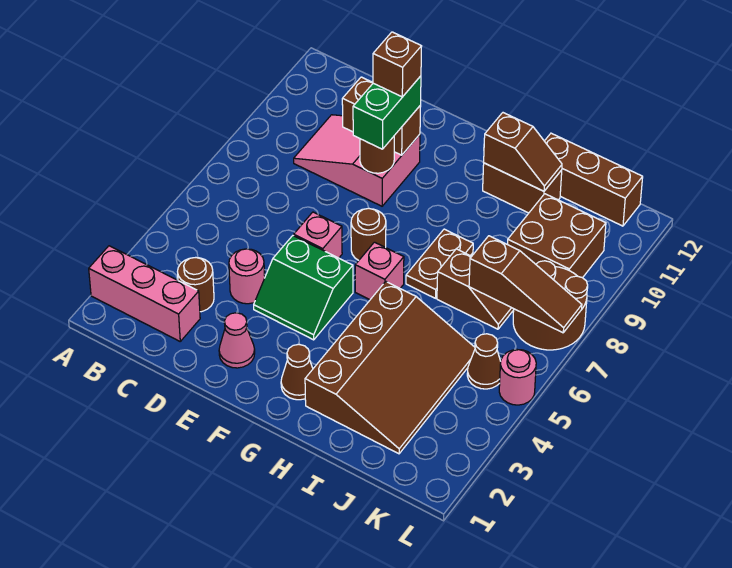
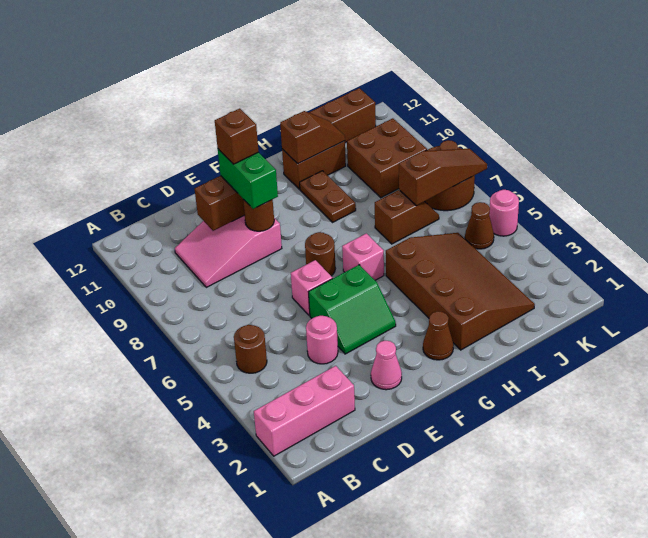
brown round brick C3 level 1 -> brown round brick B5 level 1
brown plate H7:H8 level 1 -> brown plate H9:H10 level 1

